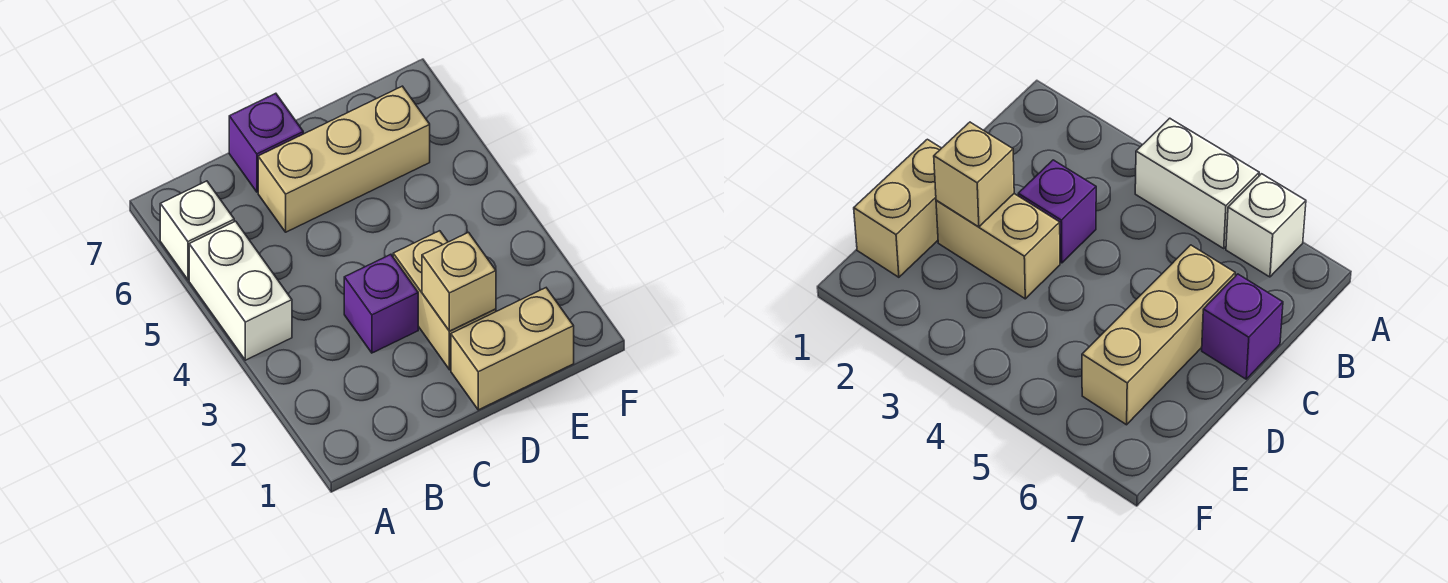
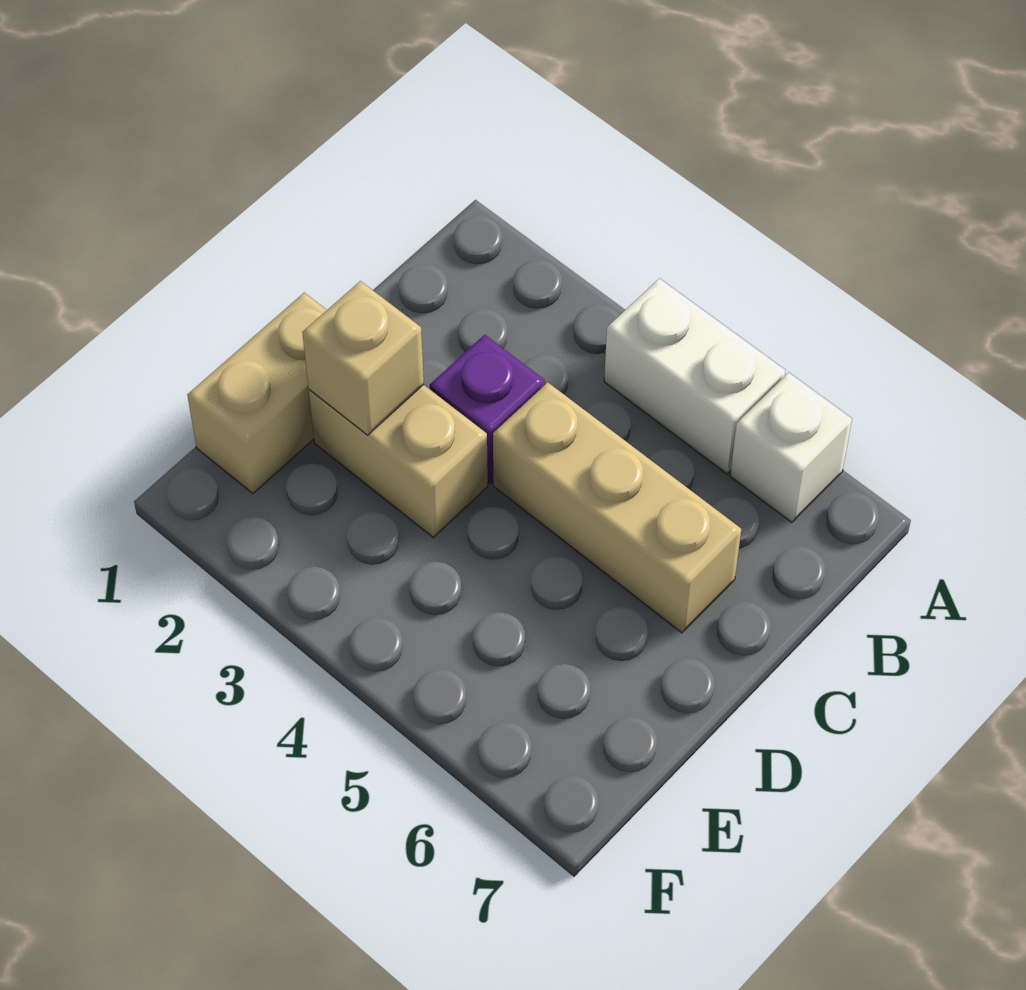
tan brick C6:E6 level 1 -> tan brick C4:C6 level 1
purple brick C7 level 1 -> none

